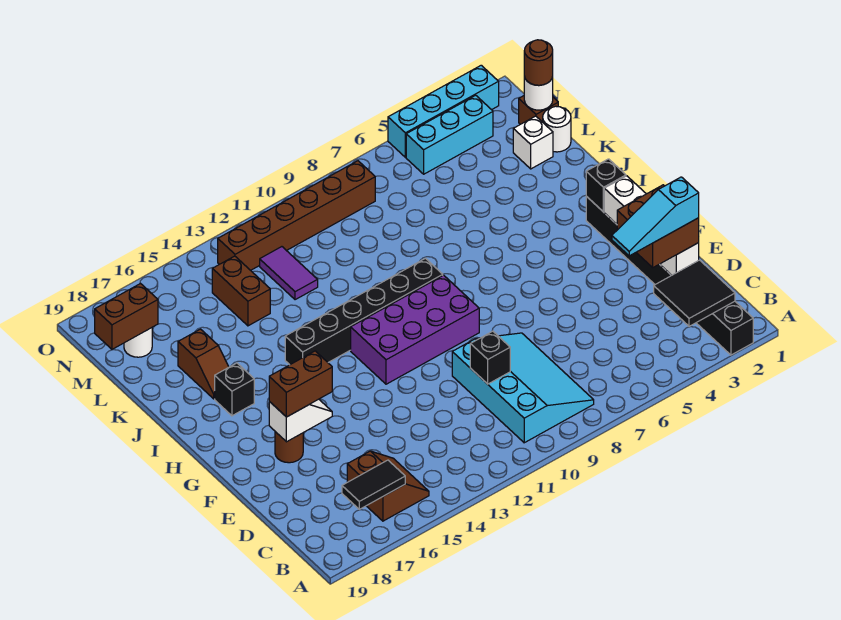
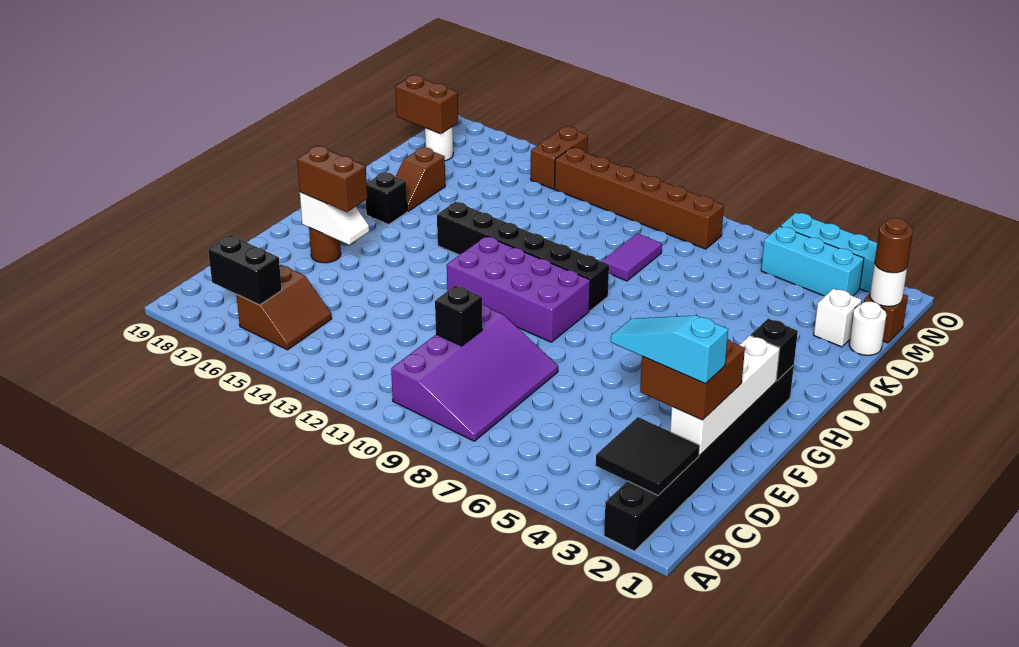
cyan slope B8:E10 level 1 top 10 -> purple slope B8:E10 level 1 top 10
black tile B16:B17 level 2 -> black brick B16:B17 level 2
purple tile L12:M12 level 1 -> purple tile K9:L9 level 1
brown brick L14:M14 level 1 -> brown brick N14:O14 level 1

